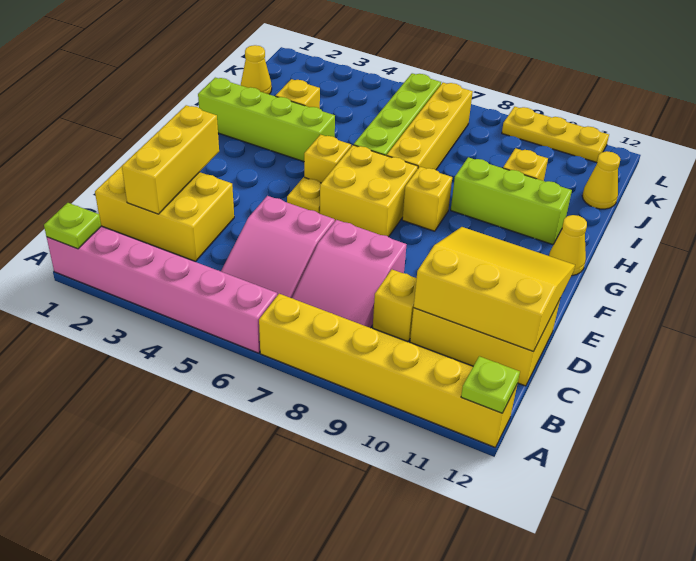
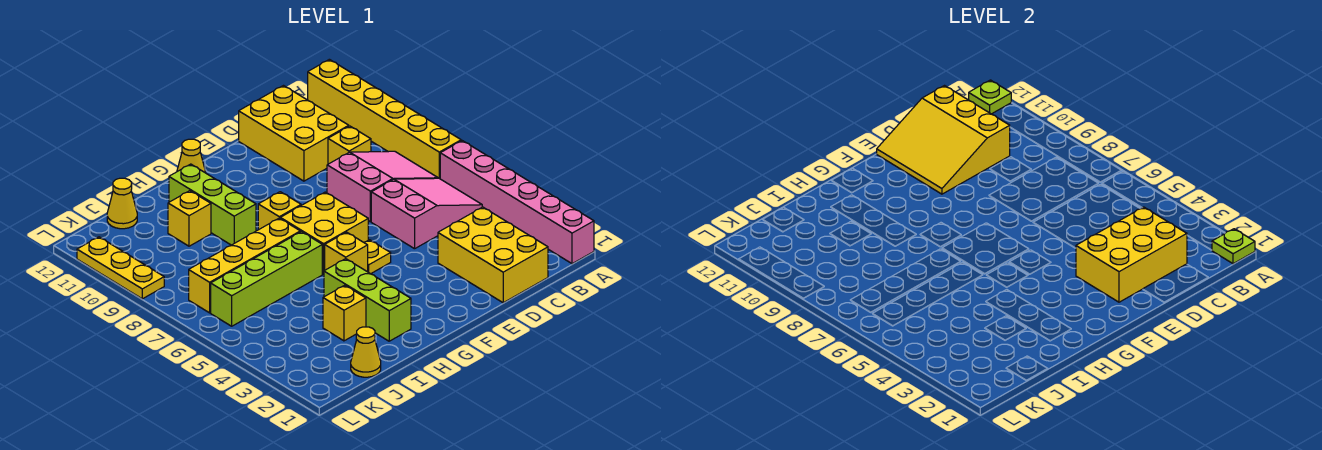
yellow brick C2:E2 level 2 -> yellow brick C2:E3 level 2
lime brick H1:H4 level 1 -> lime brick H2:H4 level 1

